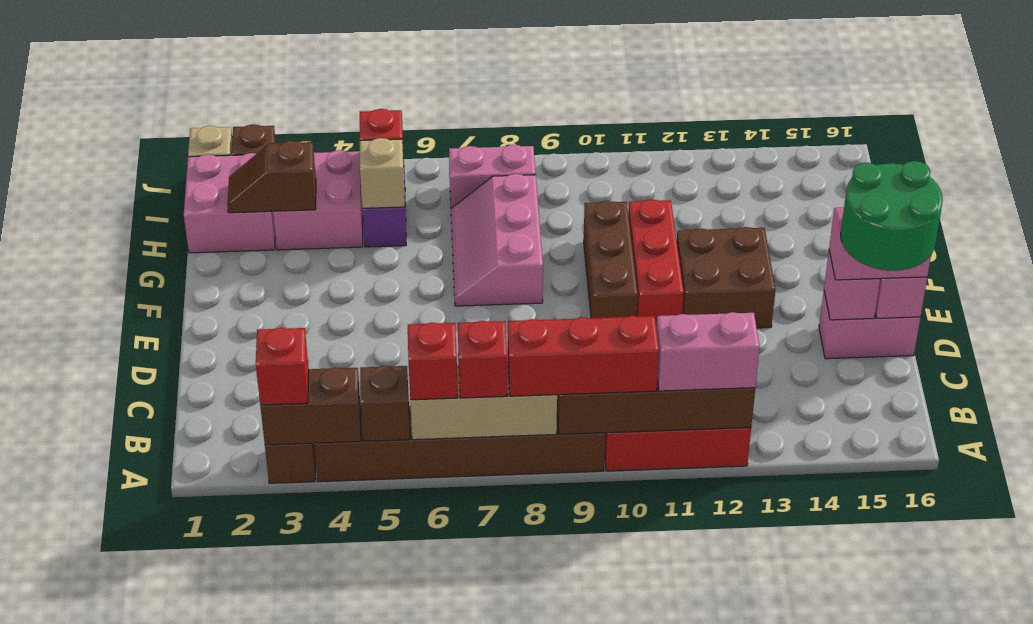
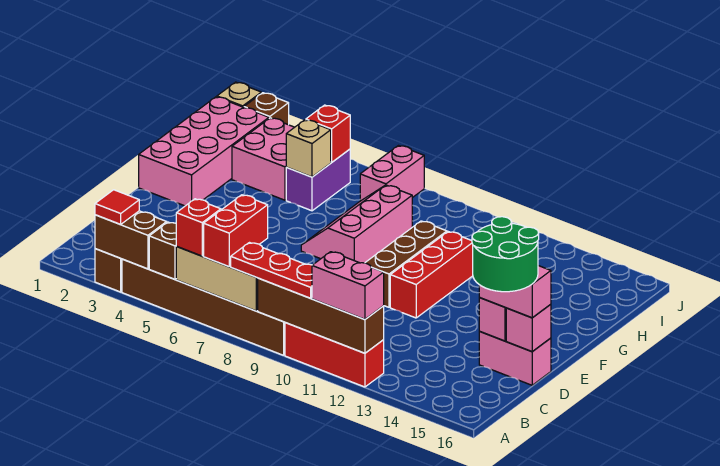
red brick A3 level 3 -> red tile A3 level 3
red brick A7 level 3 -> red brick A7:B7 level 3
red brick A8:A10 level 3 -> red plate A8:A10 level 3
brown brick E12:F13 level 1 -> none
pink brick H1:I2 level 1 -> pink brick F1:I2 level 1
brown slope H2:H3 level 2 top 3 -> none
pink brick I7:I8 level 1 -> pink brick I7:J7 level 1

